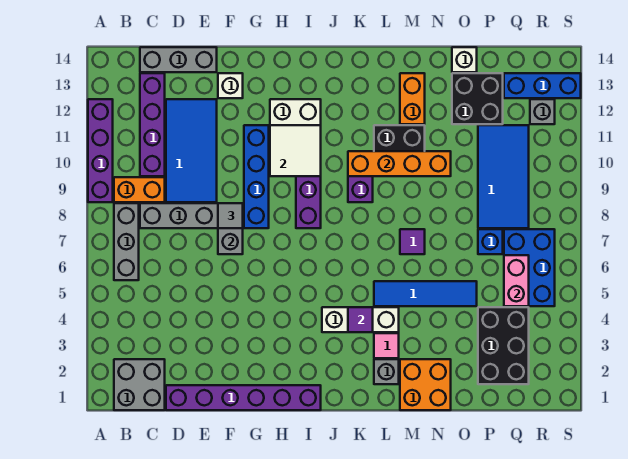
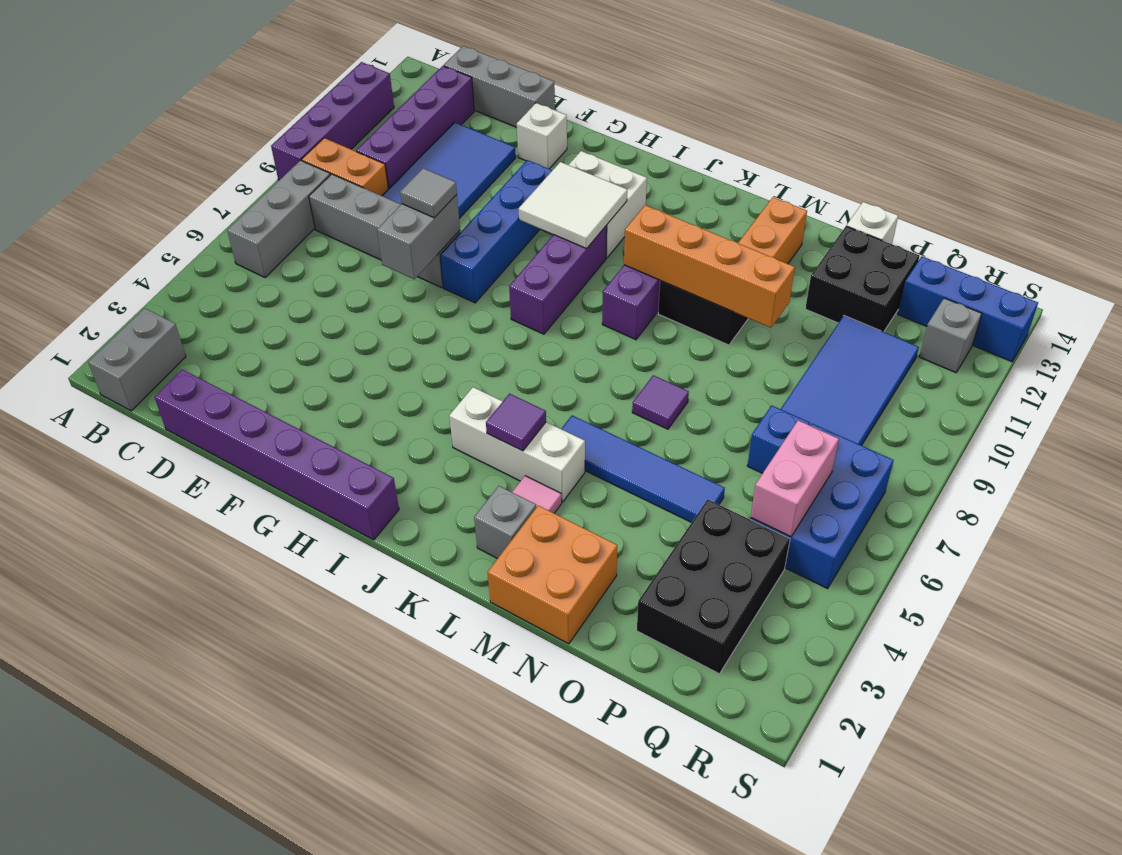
grey brick B1:C2 level 1 -> grey brick B1:B2 level 1

